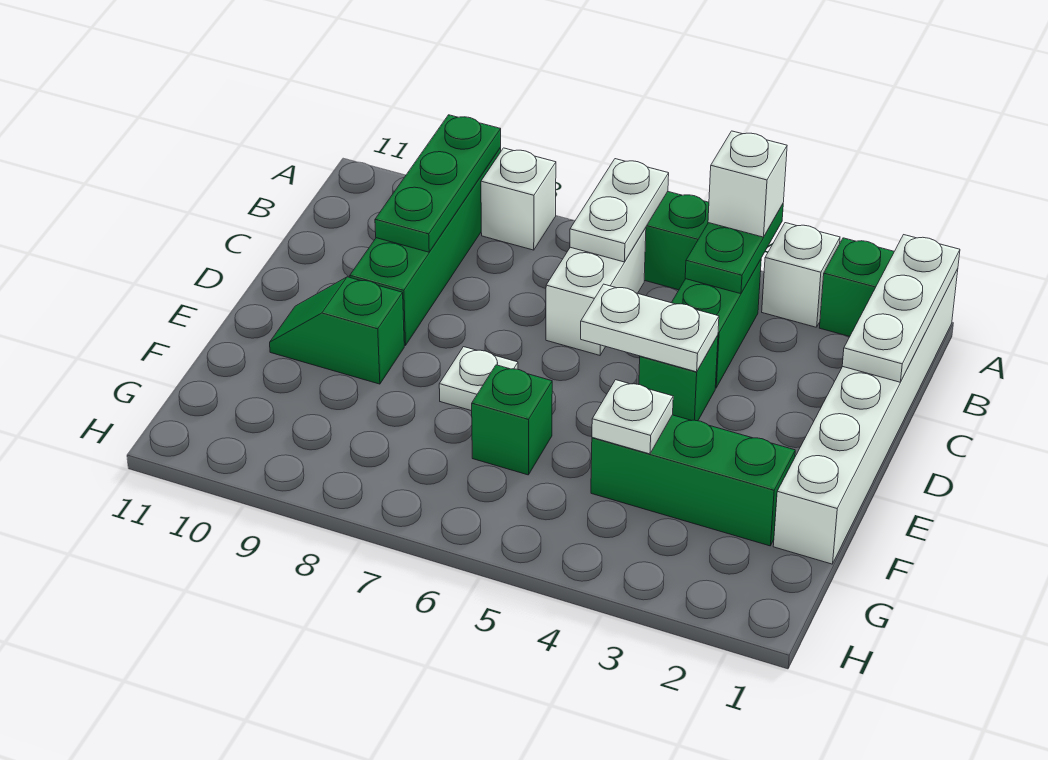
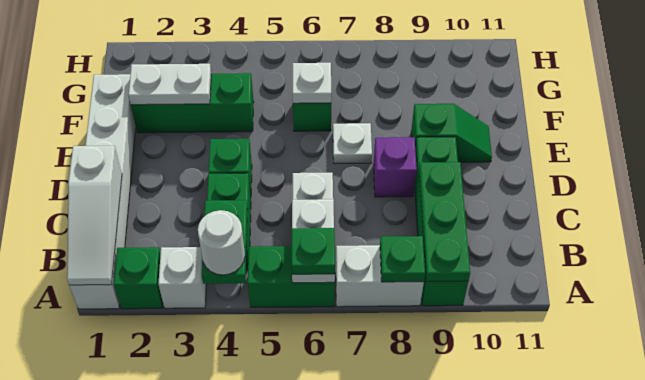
white plate A1:C1 level 2 -> white slope A1:C1 level 2 top C
white brick A4 level 3 -> white round brick A4 level 3
none -> green plate A6 level 3
white brick A8 level 1 -> white brick A7:A8 level 1
none -> green plate A8 level 2
white plate D4:D5 level 2 -> white plate F2:F3 level 2
none -> purple brick D8 level 1
white plate F4 level 2 -> white plate F6 level 2

